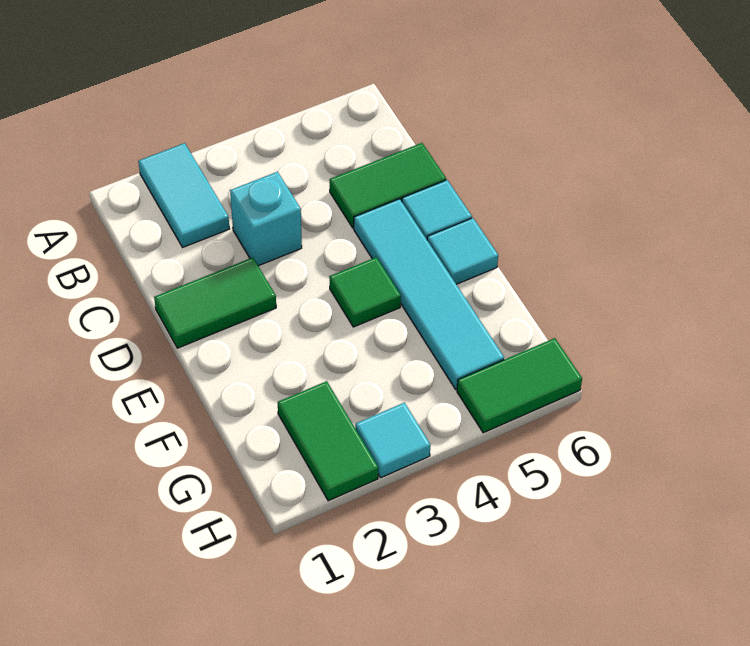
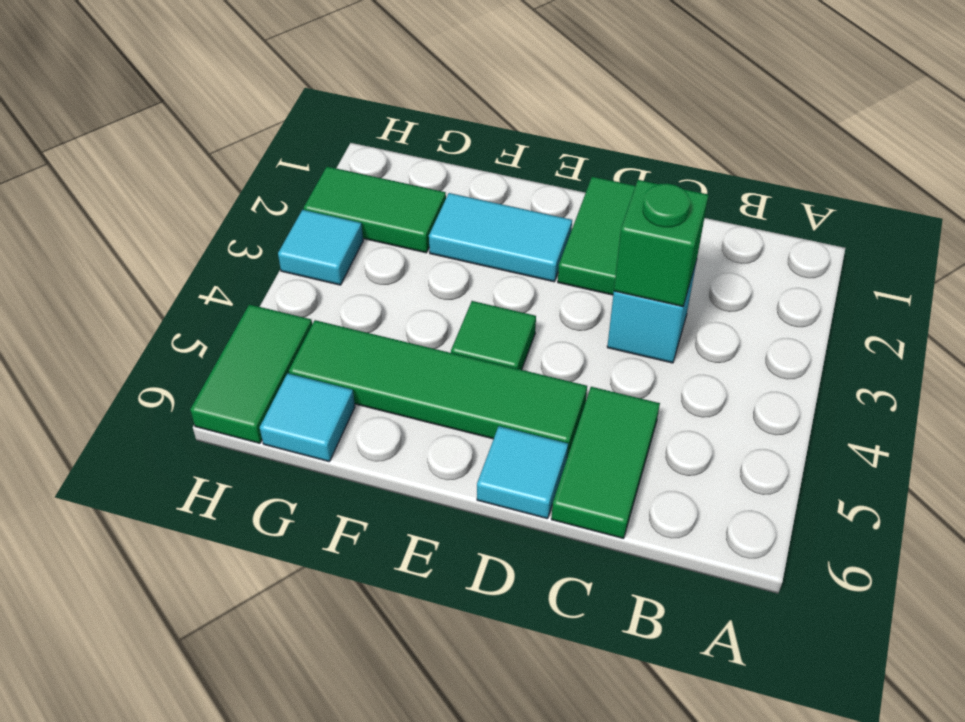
cyan tile A2:B2 level 1 -> cyan tile E2:F2 level 1
none -> green brick C3 level 2
cyan tile D5:G5 level 1 -> green tile D5:G5 level 1
cyan tile E6 level 1 -> cyan tile G6 level 1

